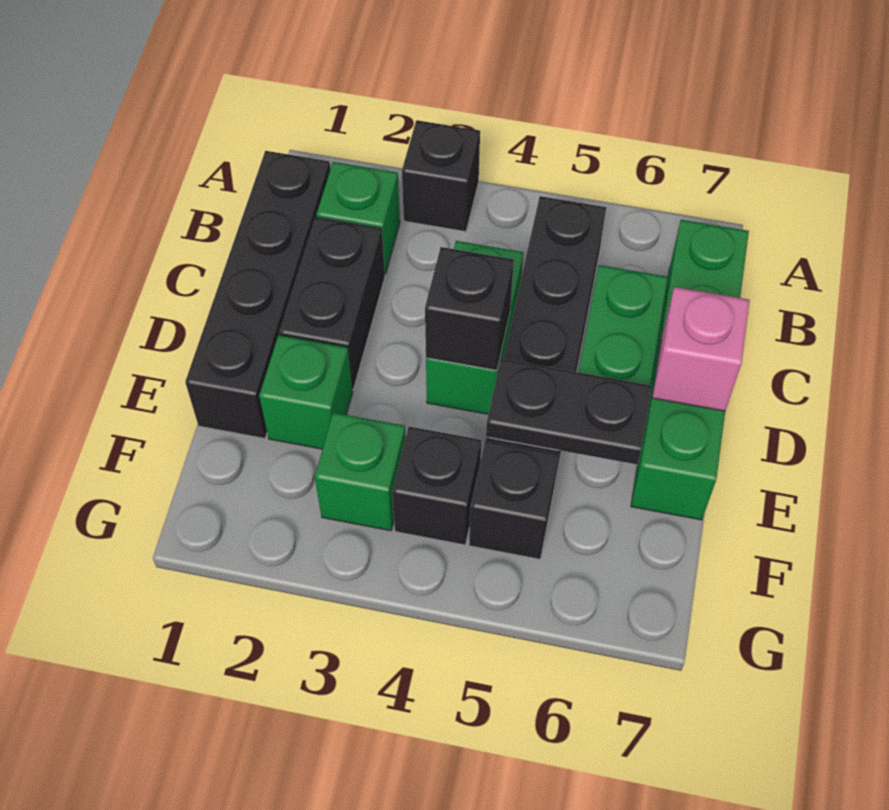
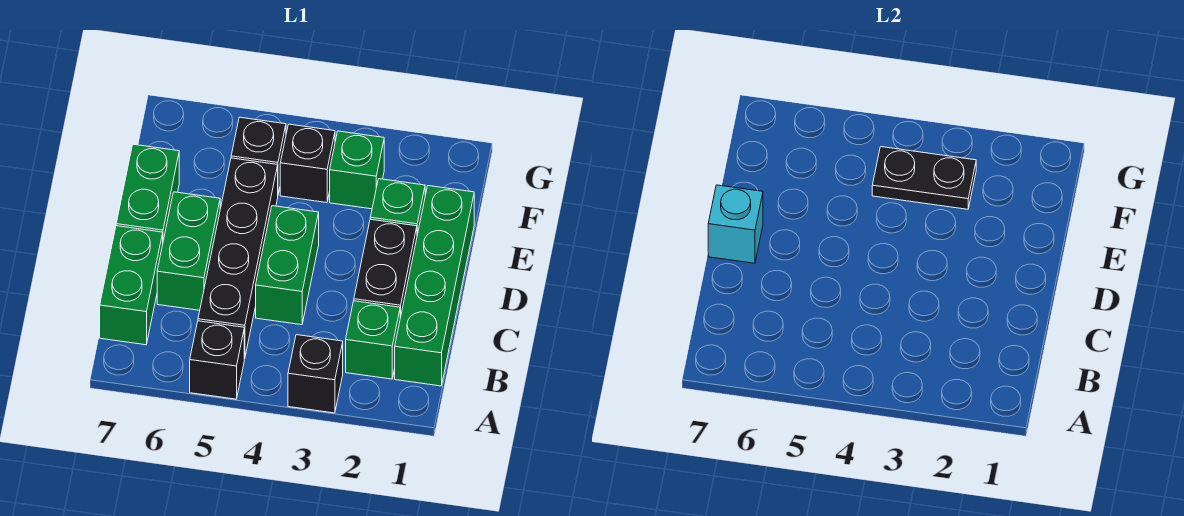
black brick B1:E1 level 1 -> green brick B1:E1 level 1
black brick D4 level 2 -> black brick A5 level 1
pink brick D7 level 2 -> cyan brick D7 level 2
black plate E5:E6 level 2 -> black plate F3:F4 level 2

